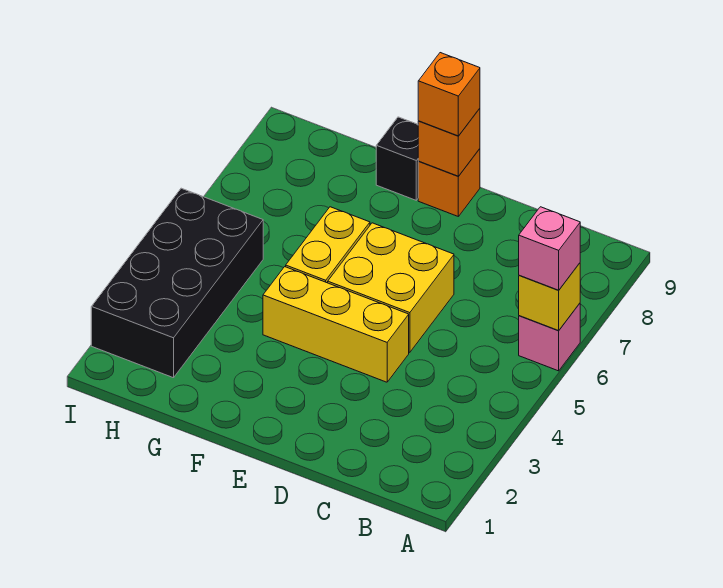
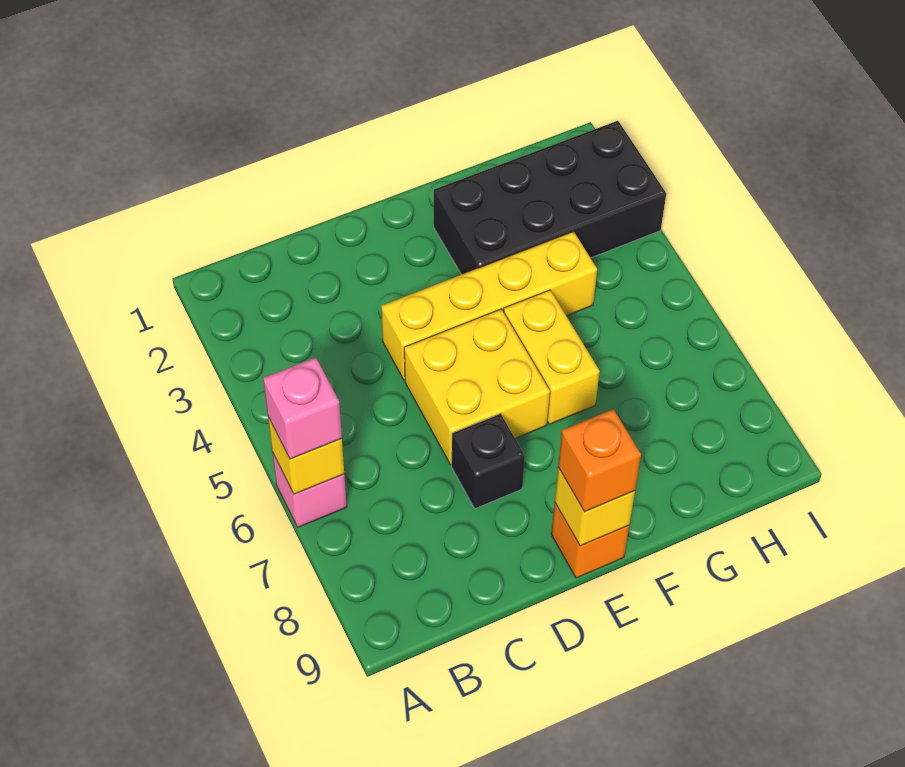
yellow brick D4:F4 level 1 -> yellow brick D4:G4 level 1
orange brick E9 level 2 -> yellow brick E9 level 2
black brick F9 level 1 -> black brick D7 level 1
black brick H2:I5 level 1 -> black brick F2:I3 level 1

